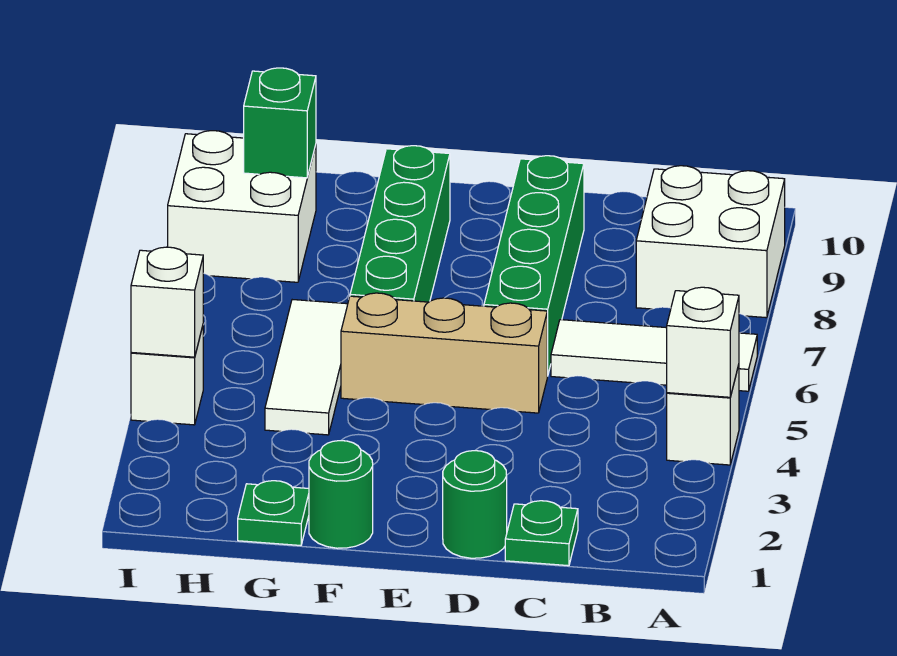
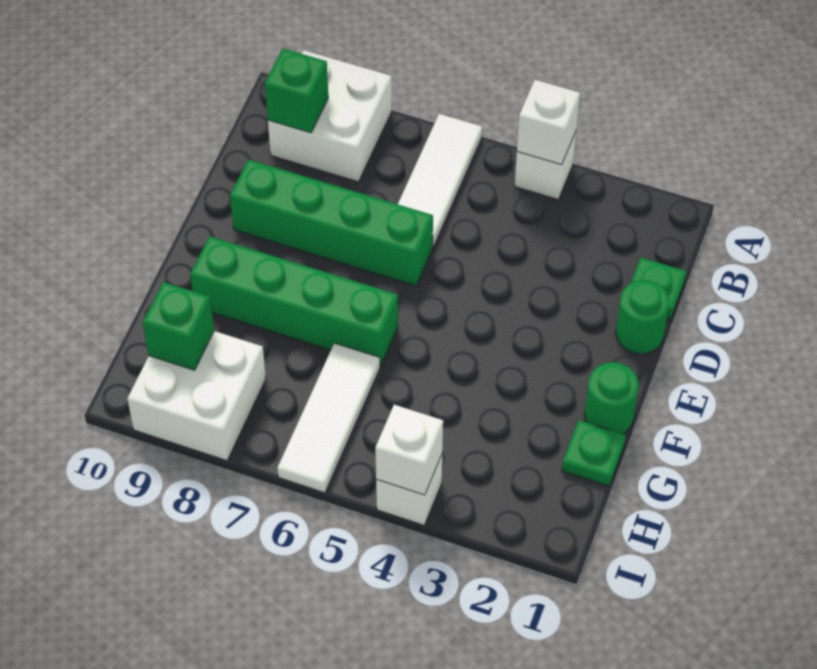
none -> green brick B9 level 2
tan brick D5:F5 level 1 -> none
white tile G4:G6 level 1 -> white tile G6:I6 level 1

